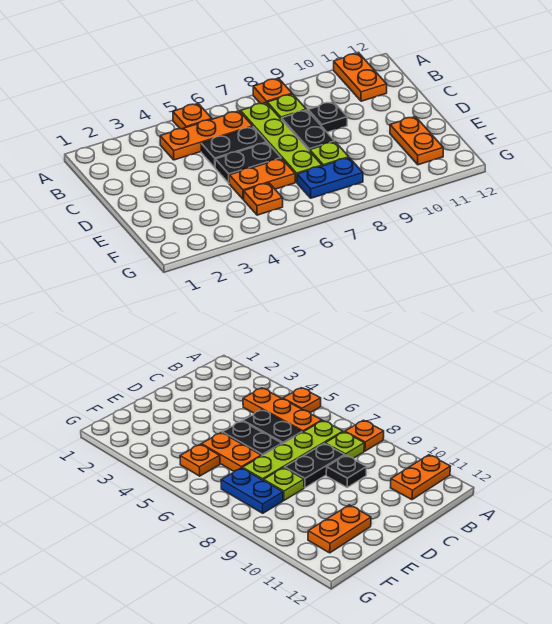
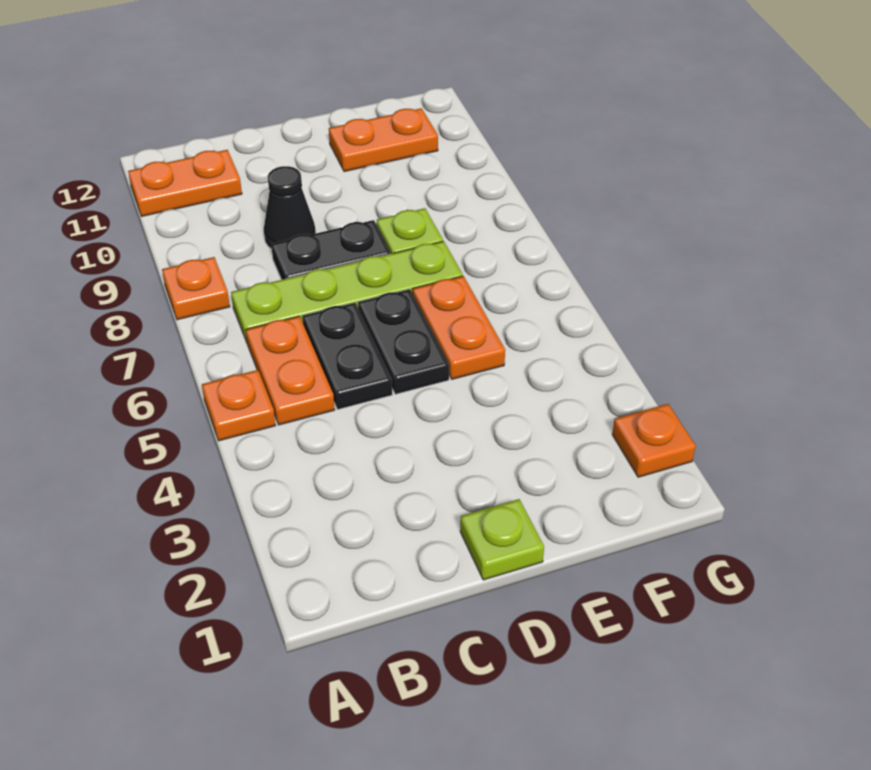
orange plate B4:B6 level 1 -> orange plate B5:B6 level 1
lime plate B8 level 1 -> lime plate D1 level 1
black plate C9 level 1 -> black cone C9 level 1
orange plate F5 level 1 -> orange plate G2 level 1
blue plate F7:F8 level 1 -> none

